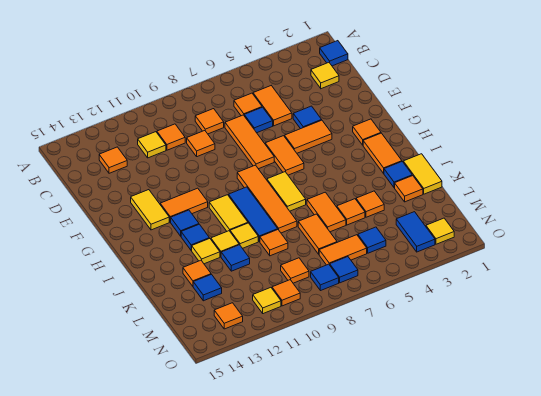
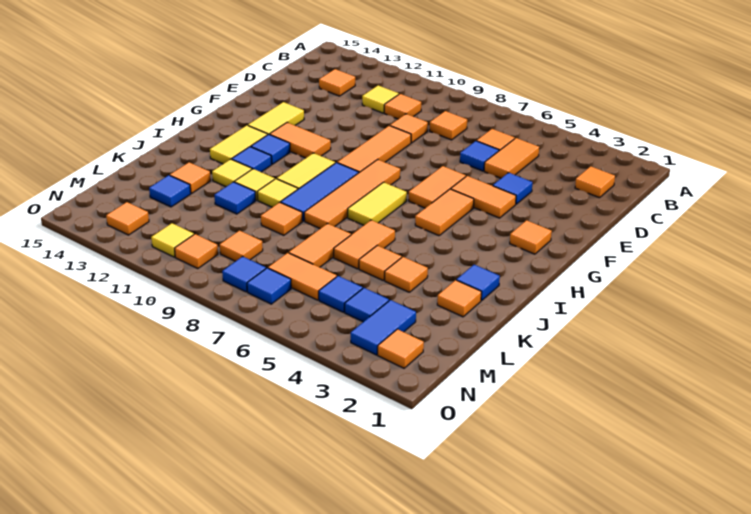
blue tile B1 level 1 -> blue tile M4 level 1
yellow tile C2 level 1 -> orange tile C2 level 1
orange tile D7:F7 level 1 -> orange tile E9:G9 level 1
orange tile H2:I2 level 1 -> orange tile G5:H5 level 1
yellow tile J1:K1 level 1 -> yellow tile H13:I13 level 1
yellow tile N2 level 1 -> orange tile N2 level 1

